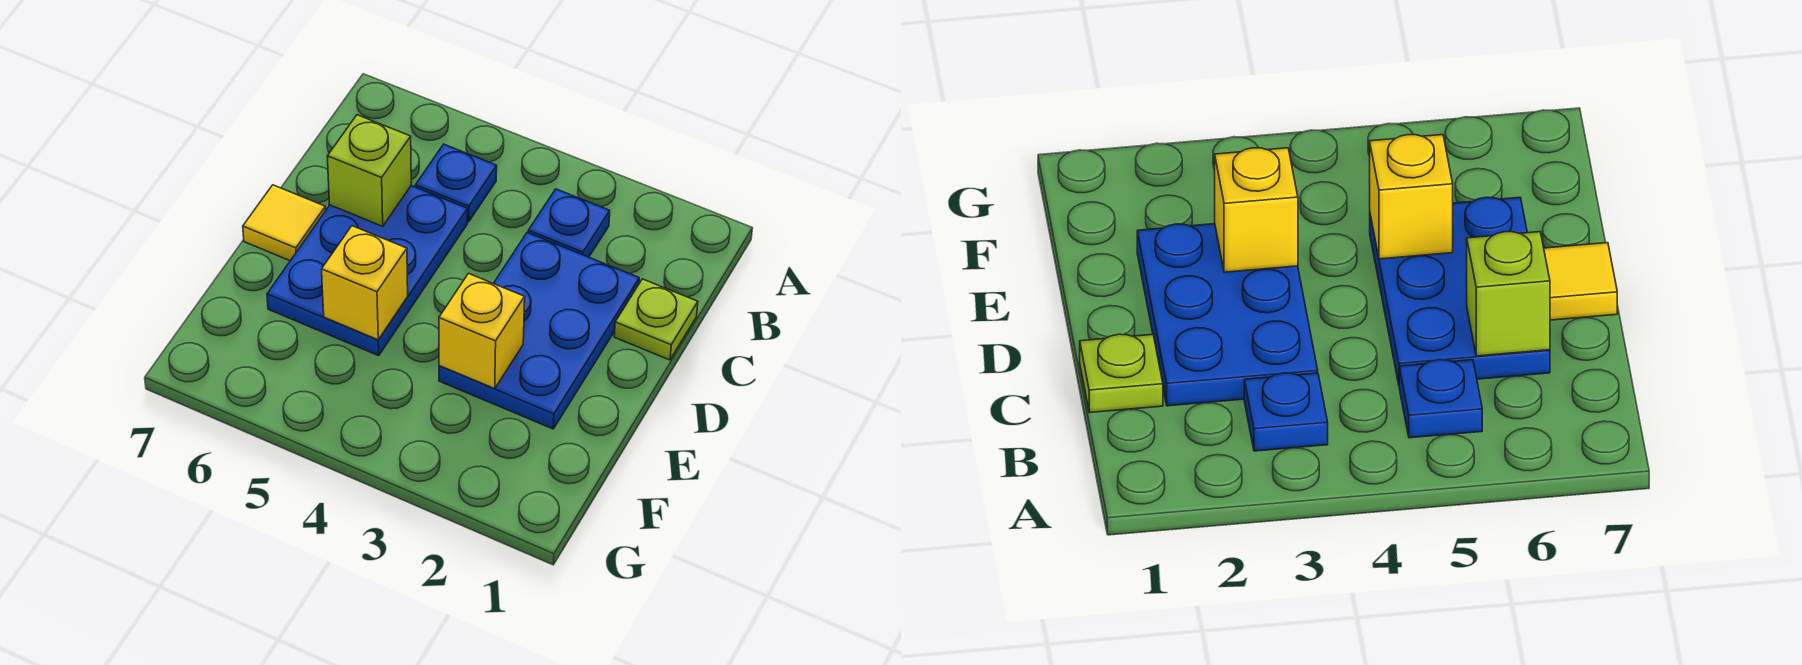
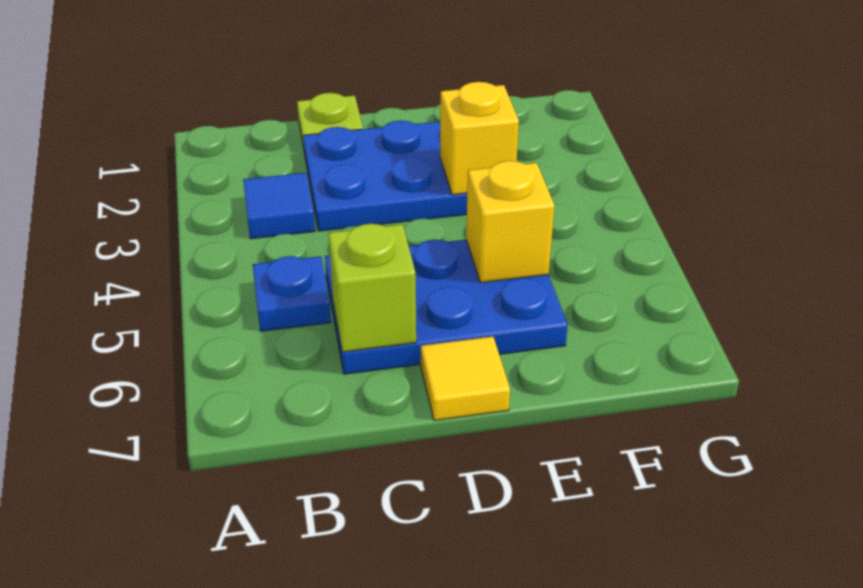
blue plate B3 level 1 -> blue tile B3 level 1

